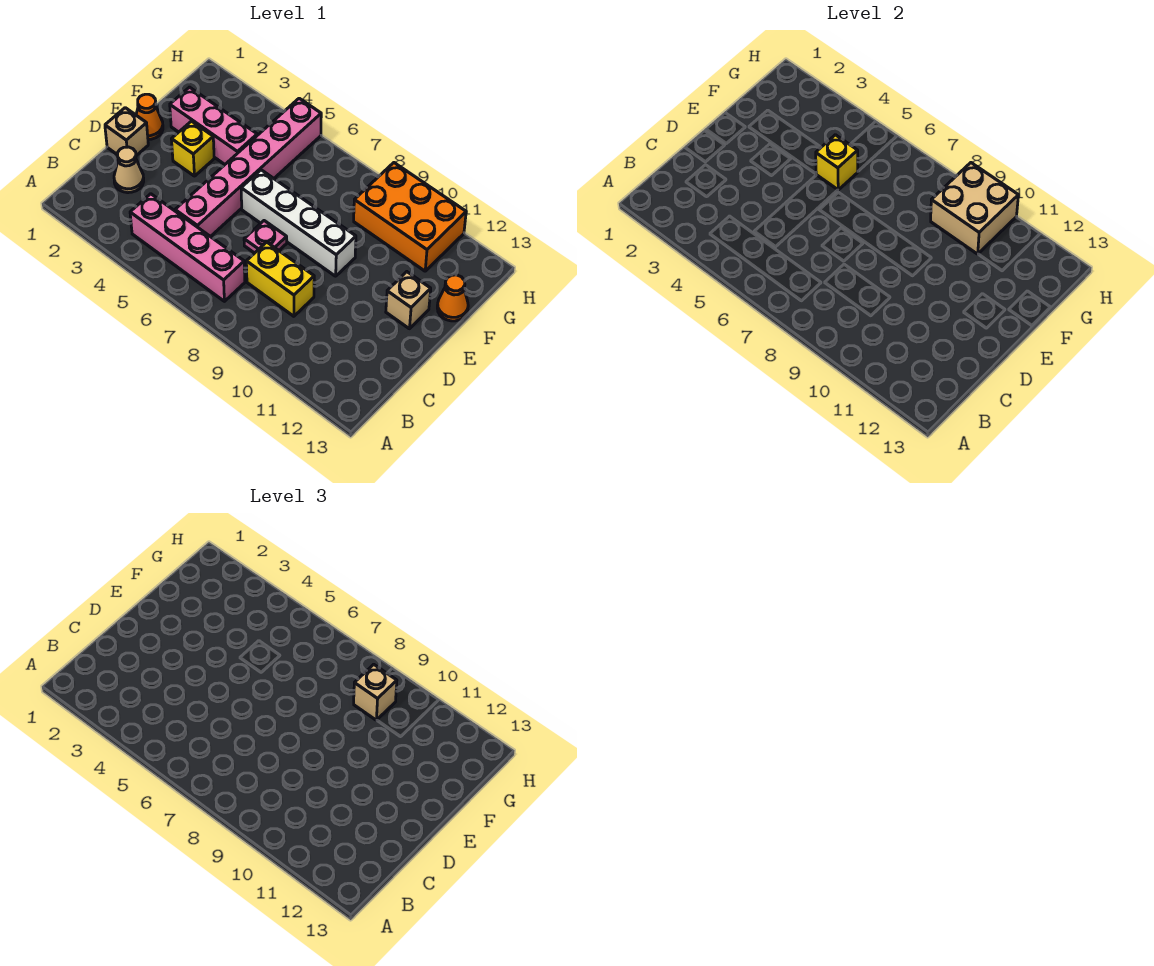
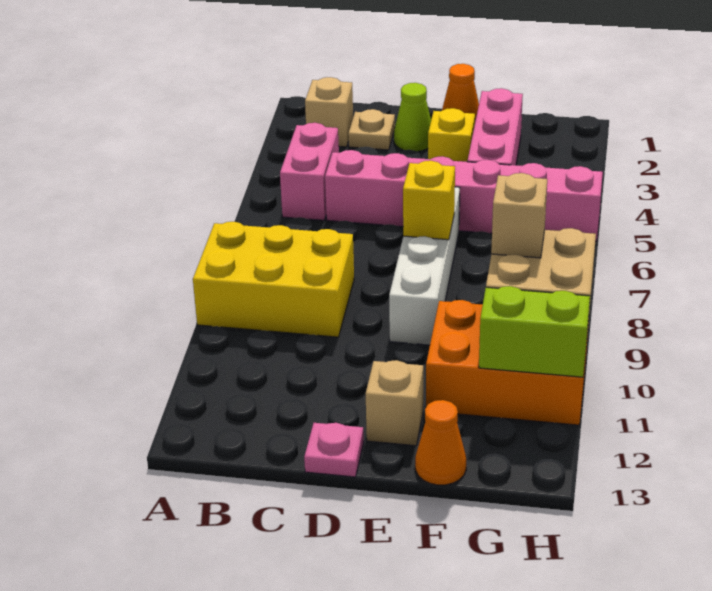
pink brick B4:B7 level 1 -> pink brick B4:B5 level 1
tan cone C2 level 1 -> tan plate C2 level 1
yellow brick C8:C9 level 1 -> yellow brick A8:C9 level 1
tan brick D1 level 1 -> tan brick B2 level 1
none -> lime cone D2 level 1
pink plate D7 level 1 -> pink plate D13 level 1
yellow brick F5 level 2 -> yellow brick E7 level 2
orange brick G9:H11 level 1 -> orange brick F10:H11 level 1
none -> lime brick G11:H11 level 2

